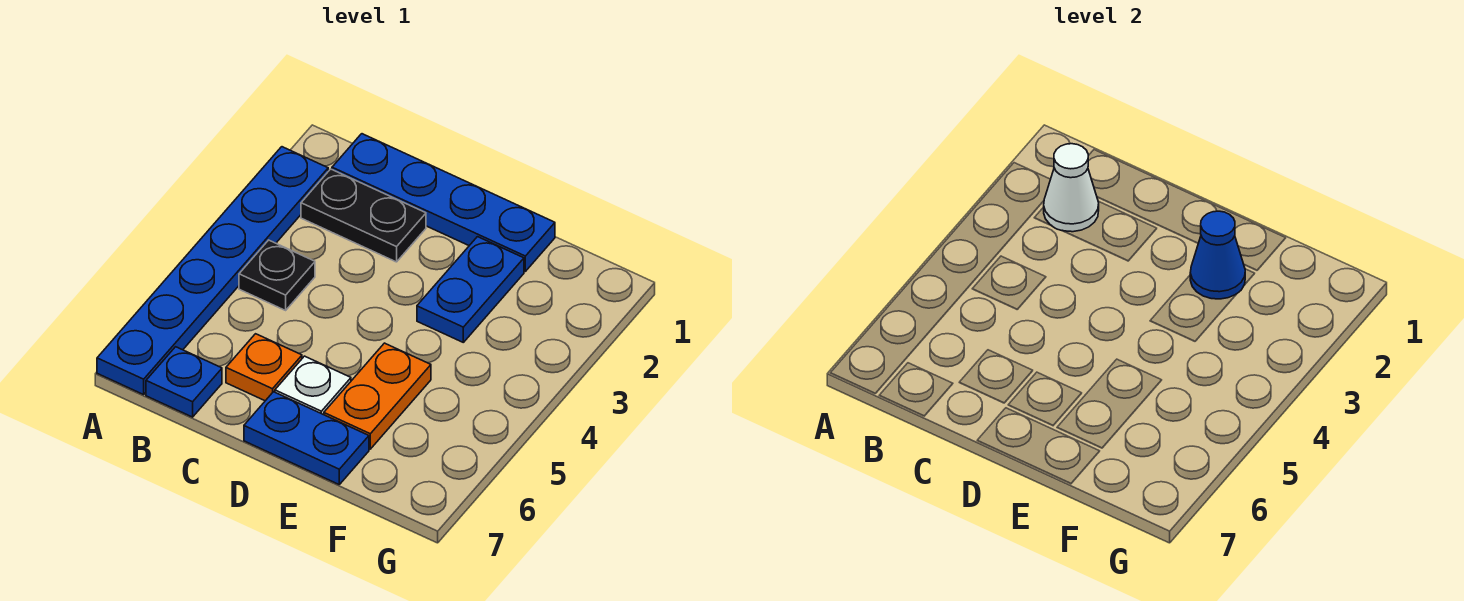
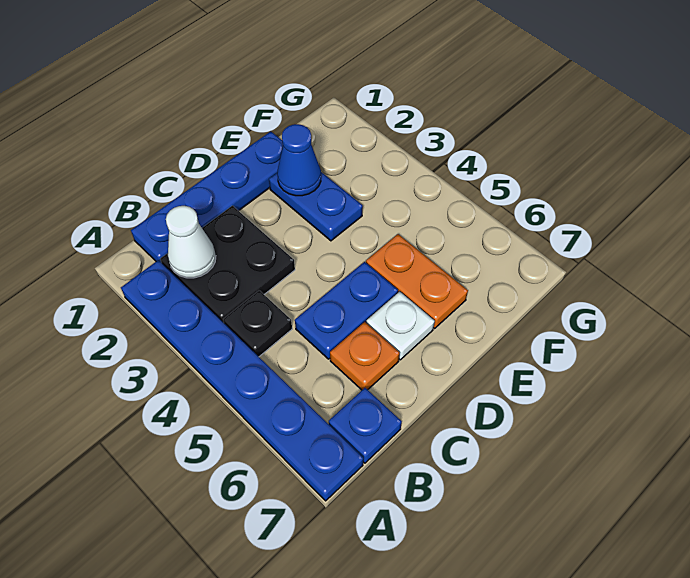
black plate B2:C2 level 1 -> black plate B2:C3 level 1
blue plate D7:E7 level 1 -> blue plate C5:D5 level 1

